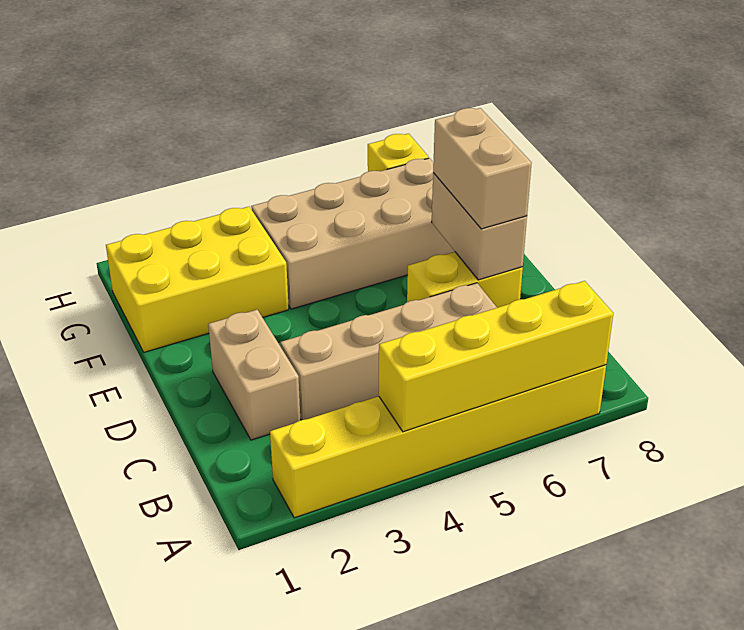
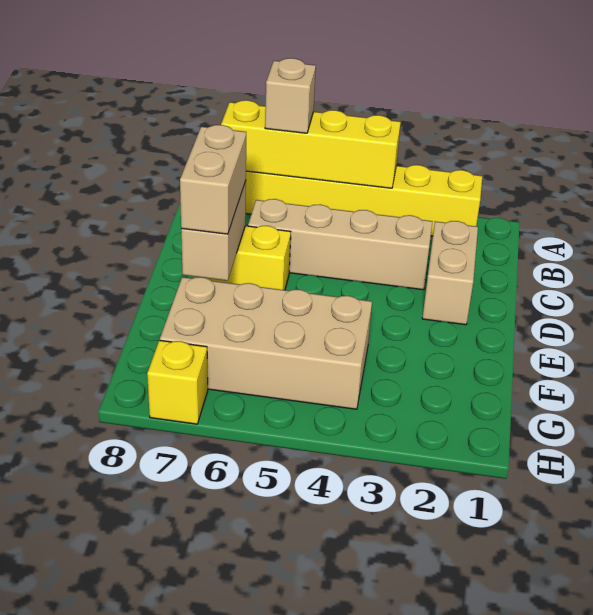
none -> tan brick A6 level 3
yellow brick F1:G3 level 1 -> none

